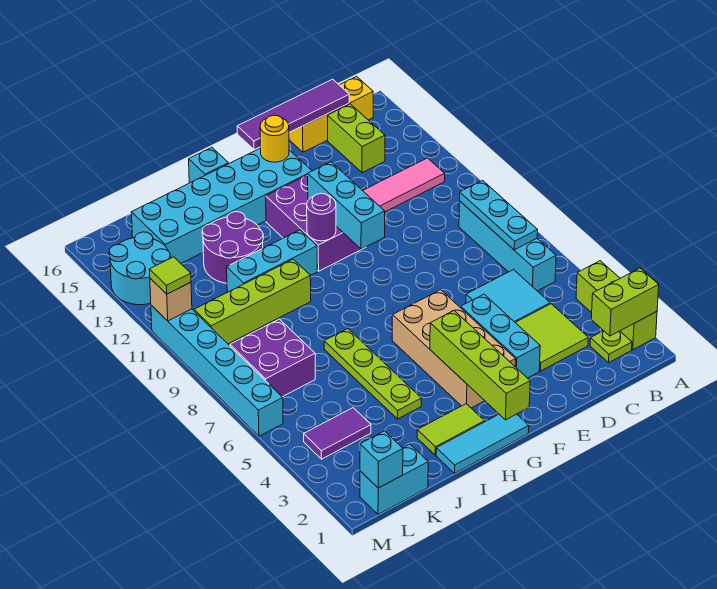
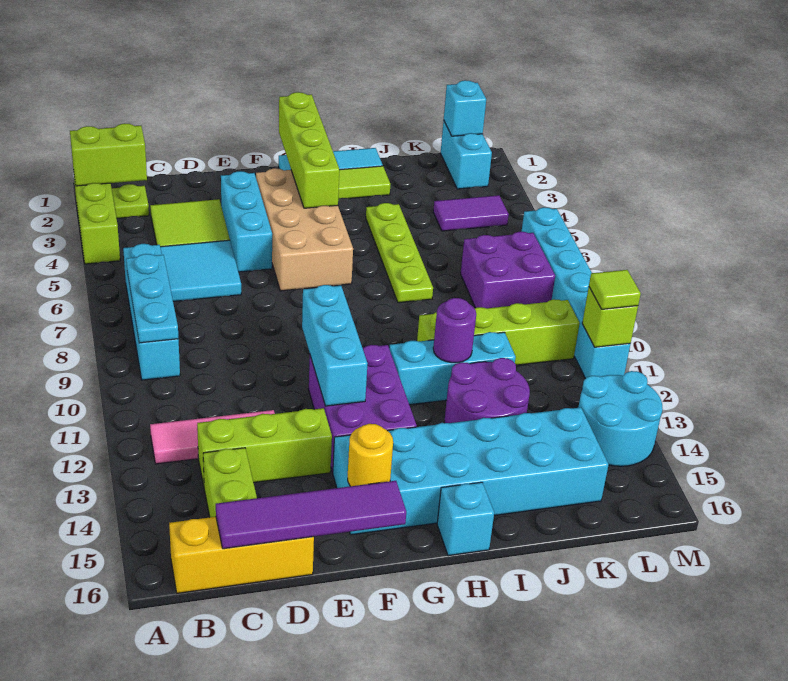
none -> lime brick C13:E13 level 1
purple round brick G11 level 2 -> purple round brick I11 level 2
cyan brick K1:L1 level 1 -> cyan brick L1:L2 level 1
tan brick M11 level 2 -> lime brick M11 level 2

